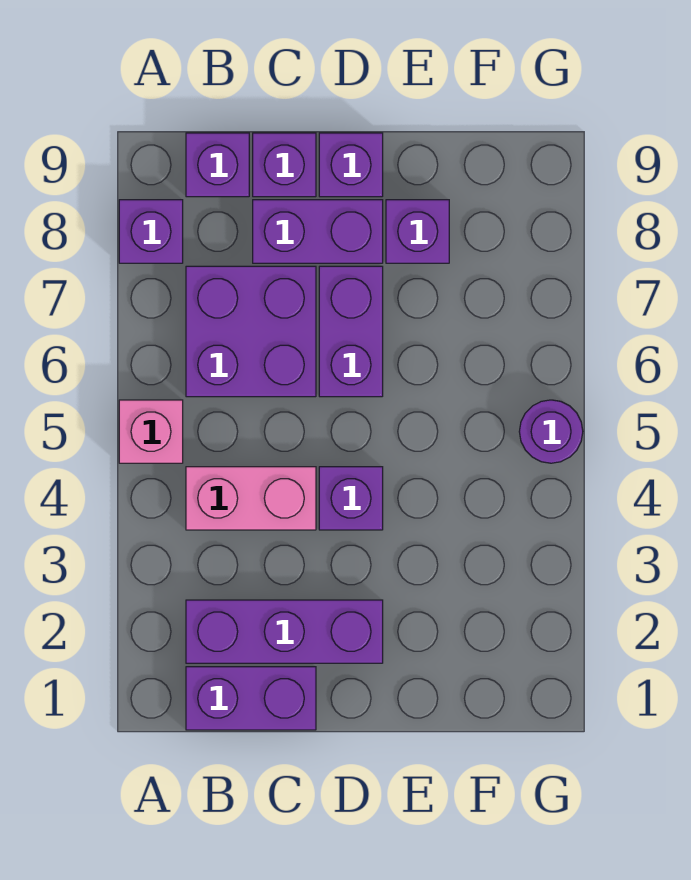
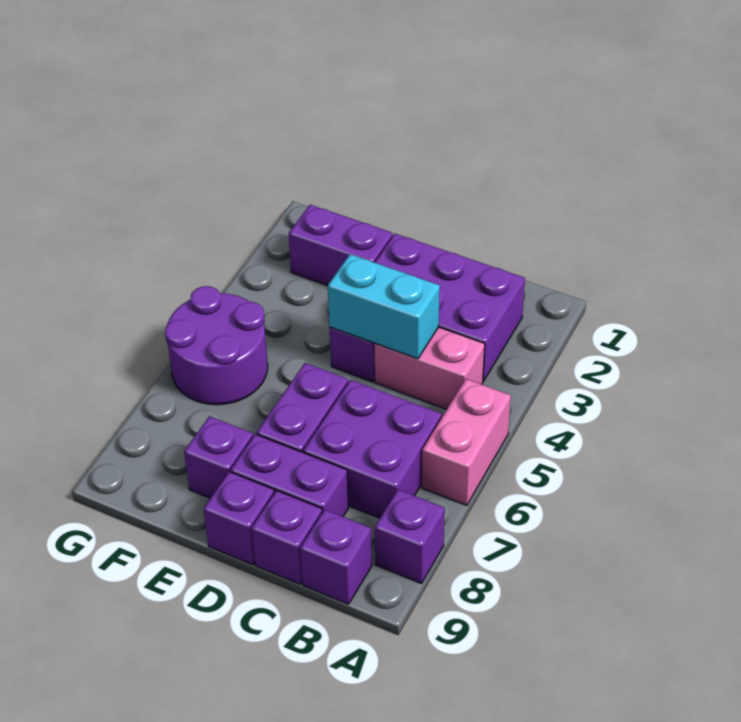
pink brick A5 level 1 -> pink brick A5:A6 level 1
purple brick B1:C1 level 1 -> purple brick E2:F2 level 1
purple brick B2:D2 level 1 -> purple brick B2:D3 level 1
none -> cyan brick C4:D4 level 2
purple round brick G5 level 1 -> purple round brick F5:G6 level 1

